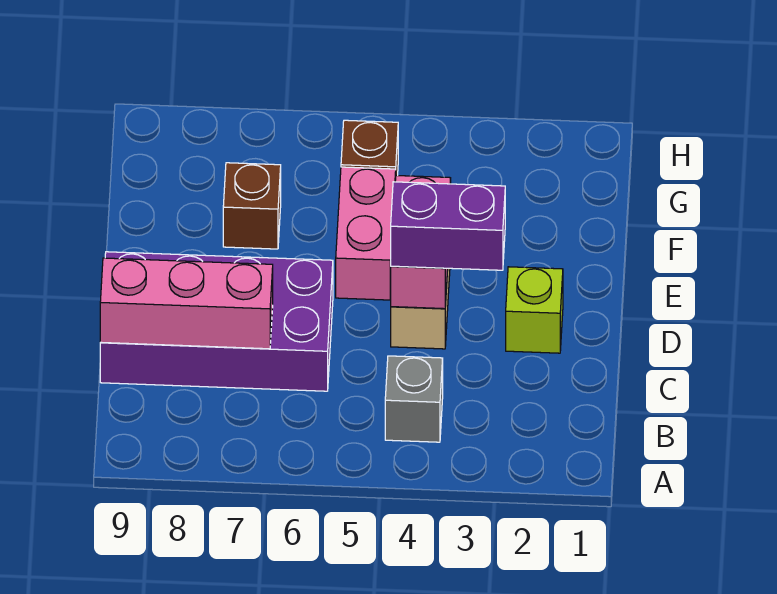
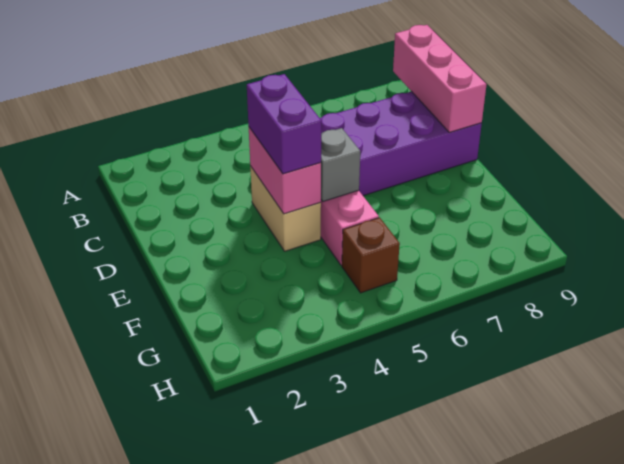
grey brick B4 level 1 -> grey brick E5 level 2
pink brick C7:C9 level 2 -> pink brick B9:D9 level 2
lime brick D2 level 1 -> none
purple brick D3:D4 level 3 -> purple brick D4:E4 level 3
brown brick F7 level 1 -> none

